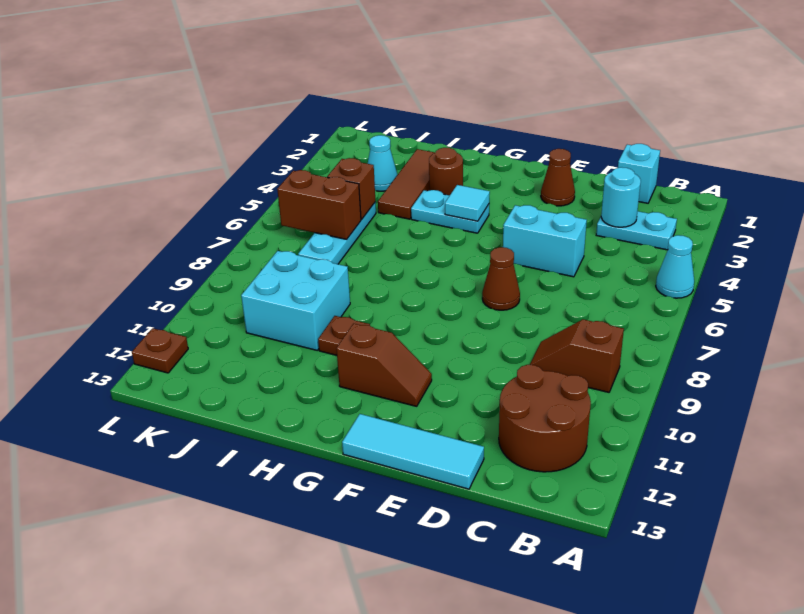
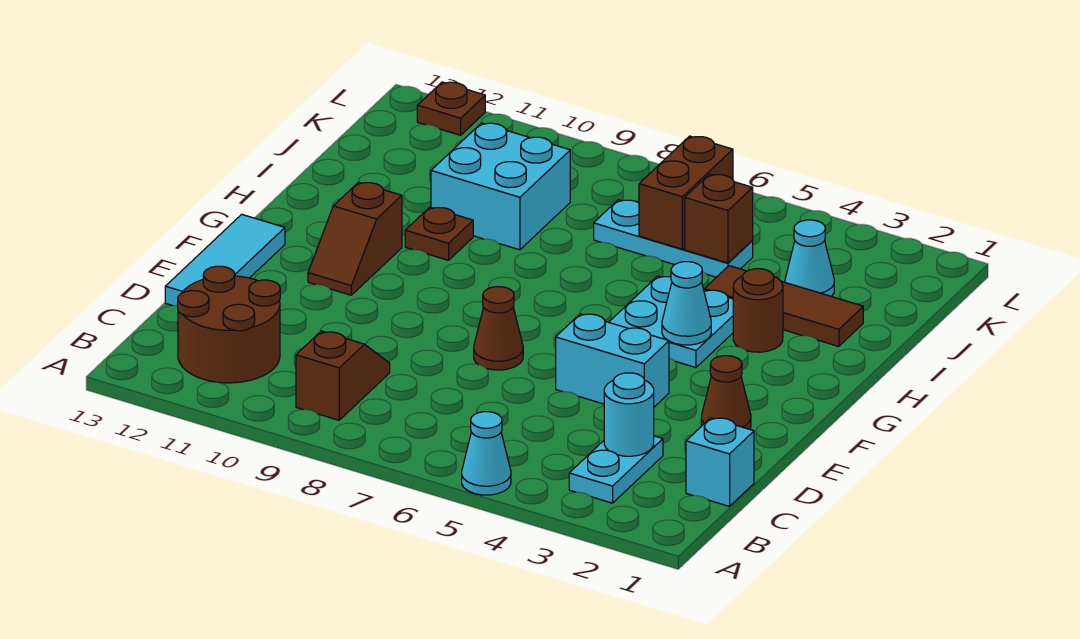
cyan brick D5:E5 level 1 -> cyan brick E4:E5 level 1
cyan plate G4:H4 level 1 -> cyan plate G4:H5 level 1
cyan tile G4 level 2 -> cyan cone G4 level 2

